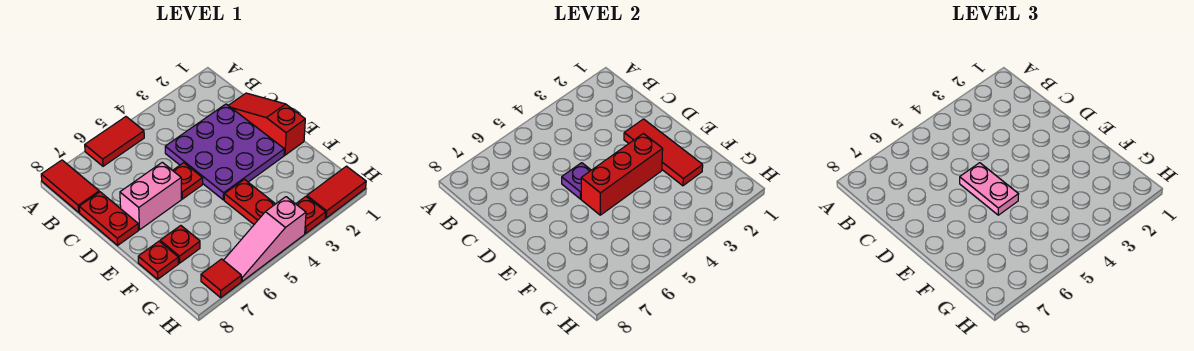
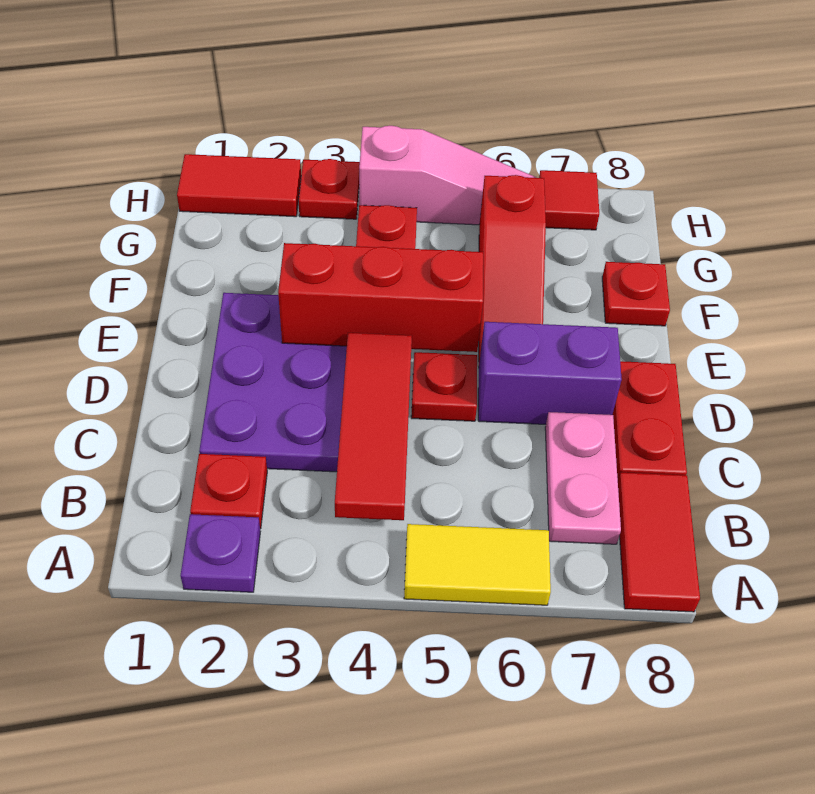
red tile A5:A6 level 1 -> yellow tile A5:A6 level 1
red slope C1:E1 level 1 top E -> red slope E6:G6 level 1 top G
red tile D2:F2 level 2 -> red tile B4:D4 level 2
purple plate D5 level 2 -> purple plate A2 level 1
pink plate D5:E5 level 3 -> pink plate B7:C7 level 1
pink brick D6:D7 level 1 -> purple brick D6:D7 level 1
red plate F7 level 1 -> red plate B2 level 1

